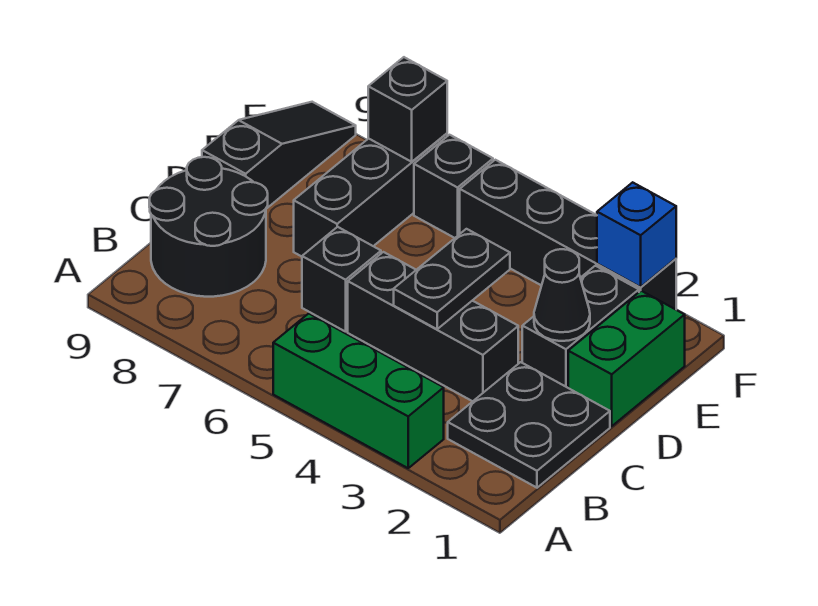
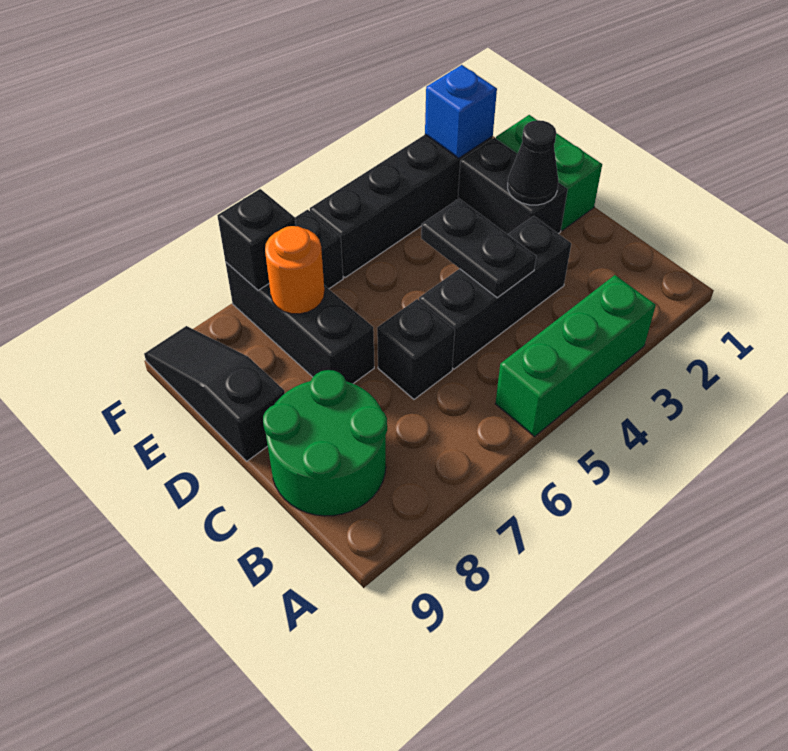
black plate B1:C2 level 1 -> none
black round brick B8:C9 level 1 -> green round brick B8:C9 level 1
none -> orange round brick E7 level 2

